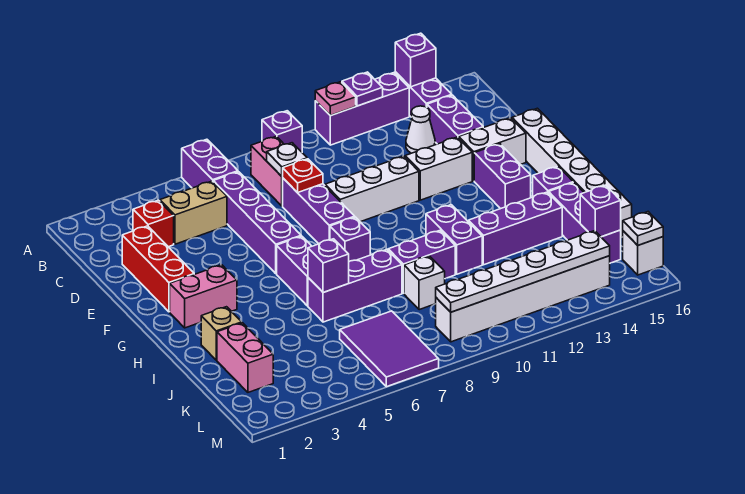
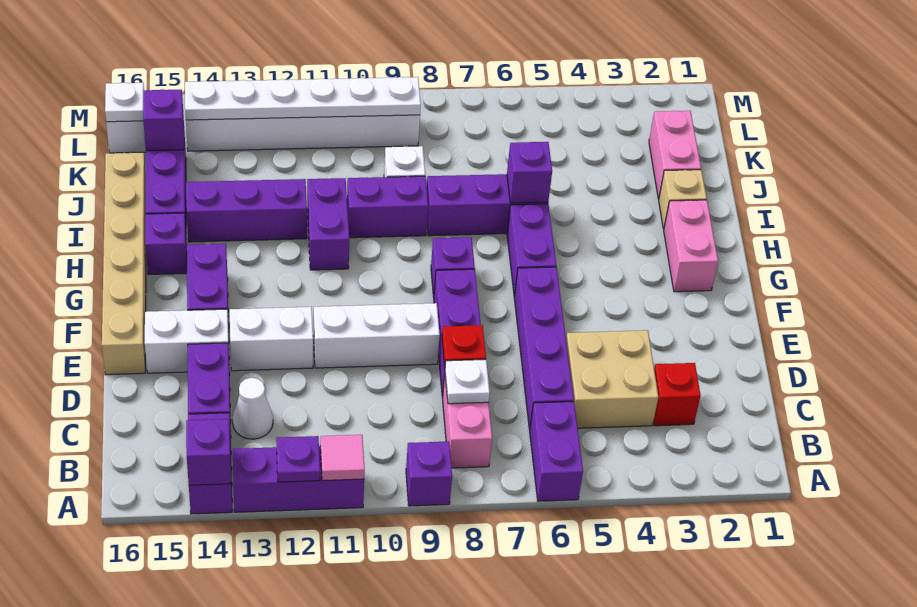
pink plate A11 level 2 -> pink tile A11 level 2
tan brick C4:C5 level 1 -> tan brick C4:D5 level 1
red brick D2:F2 level 1 -> none
white brick E16:J16 level 1 -> tan brick E16:J16 level 1
pink brick G2:G3 level 1 -> pink brick G2:H2 level 1
purple tile K6:M7 level 1 -> none

